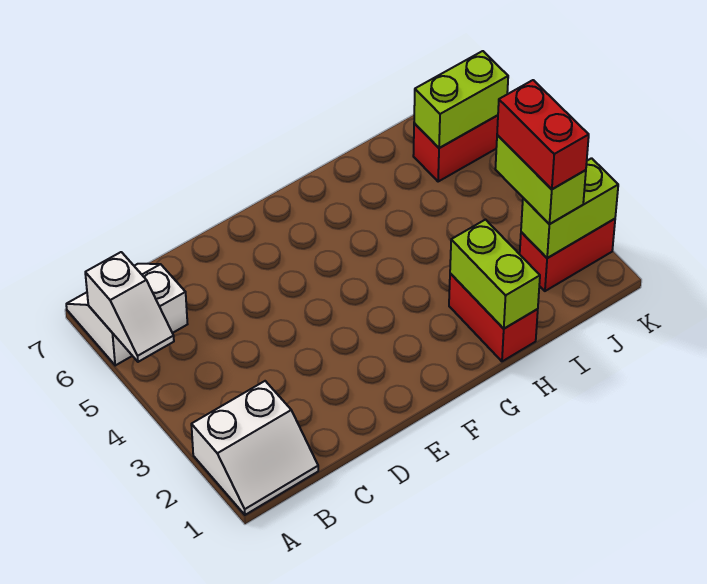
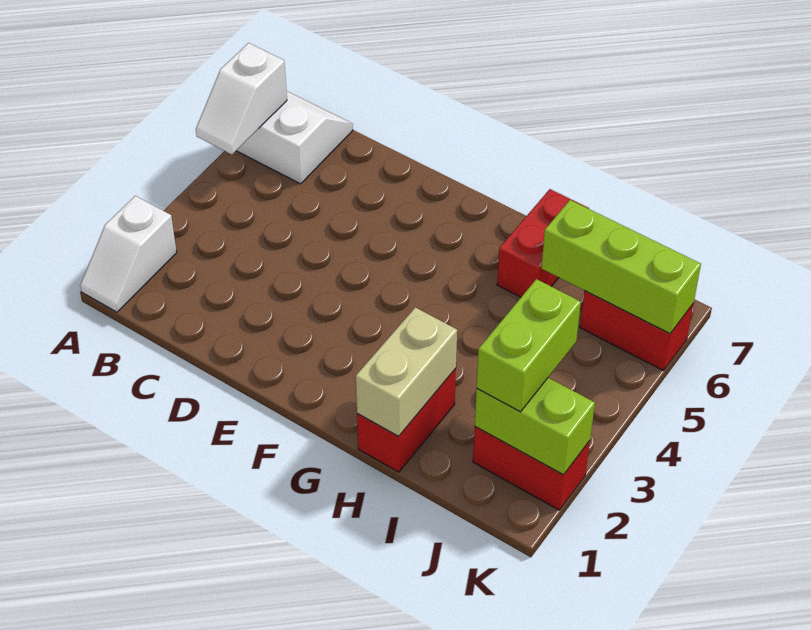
white slope A1:B2 level 1 top 2 -> white slope A1:A2 level 1 top 2
lime brick H1:H2 level 2 -> tan brick H1:H2 level 2
red brick J2:J3 level 4 -> red brick H6:H7 level 1
lime brick J6:K6 level 2 -> lime brick I6:K6 level 2

